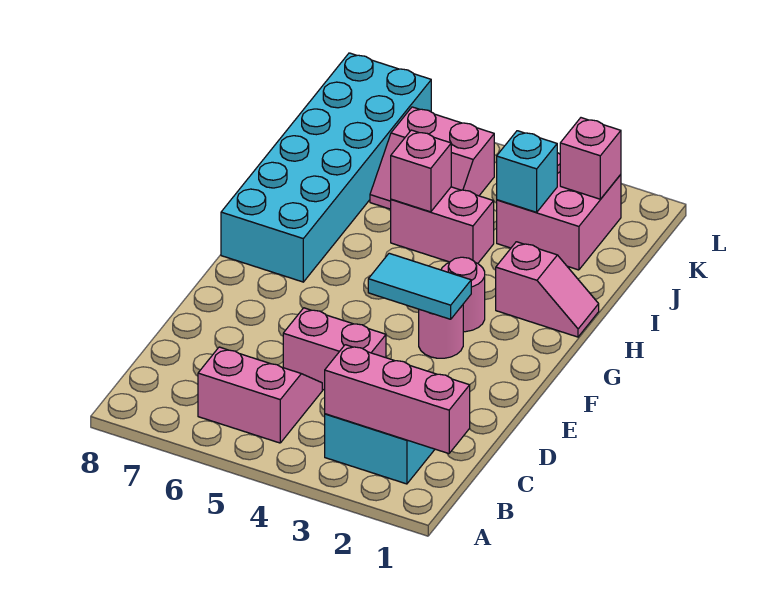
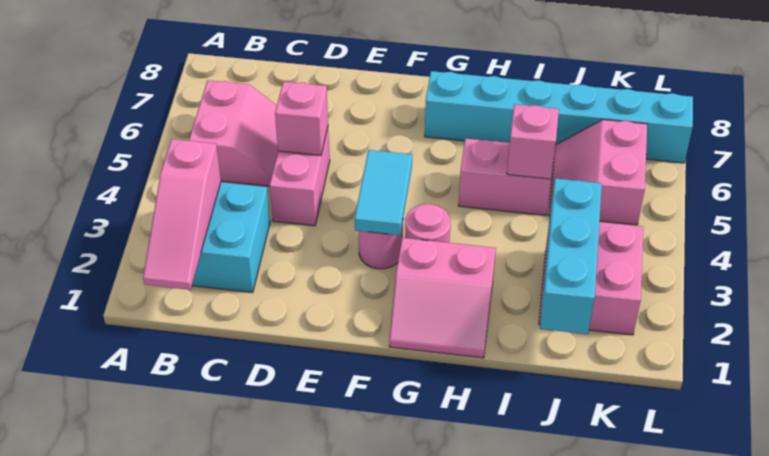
pink brick B1:B3 level 2 -> pink slope B1:B3 level 2 top 3
cyan brick G7:L8 level 1 -> cyan brick G7:L7 level 1
pink slope H1:H2 level 1 top 2 -> pink slope G1:H2 level 1 top 2
pink brick I4:I5 level 1 -> pink brick H5:I5 level 1
cyan brick J3 level 2 -> cyan brick J1:J3 level 2
pink brick K2 level 2 -> pink brick D5 level 2

